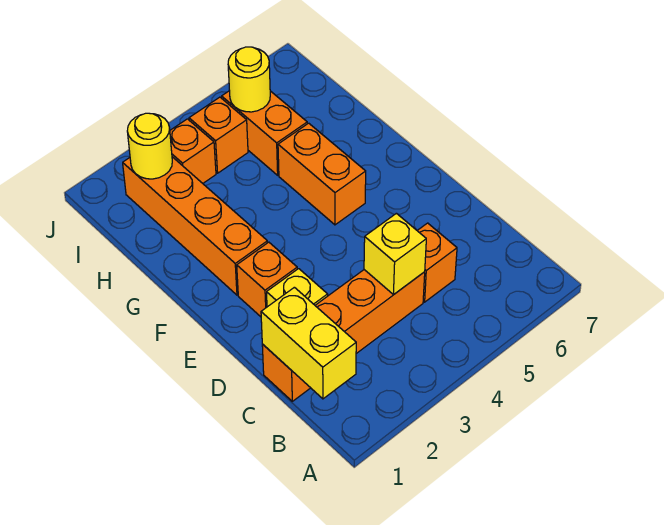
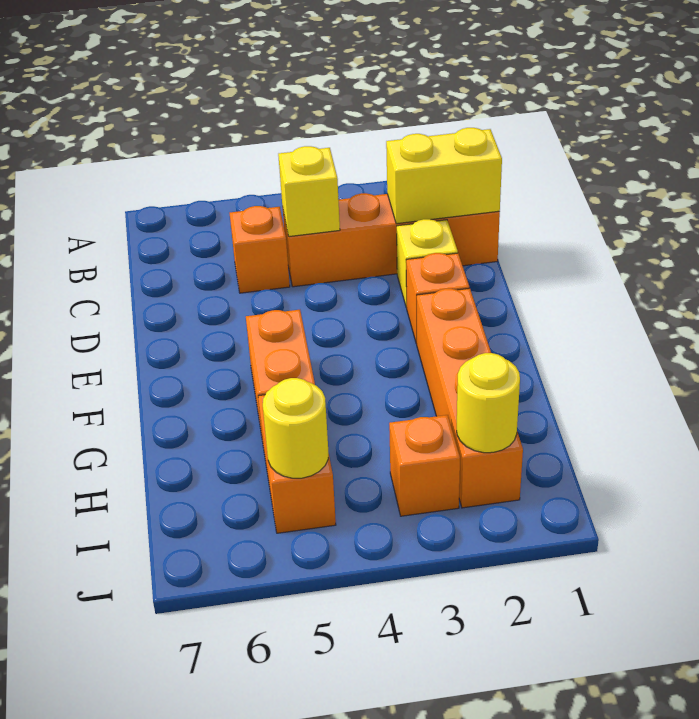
yellow brick B1:C1 level 2 -> yellow brick C1:C2 level 2
orange brick I4 level 1 -> none

